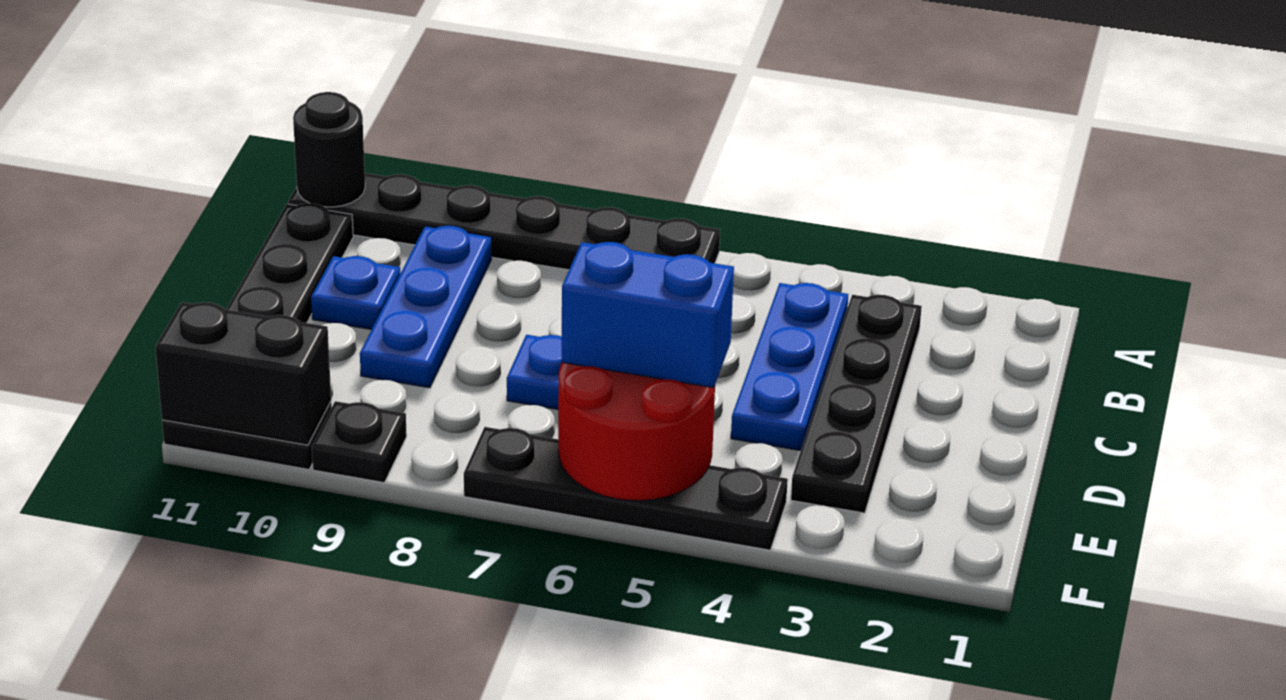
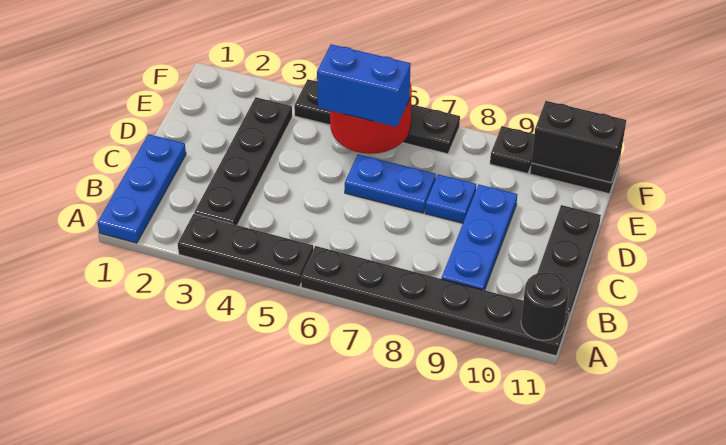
none -> black plate A3:A5 level 1
blue plate B4:D4 level 1 -> blue plate A1:C1 level 1
blue plate C10 level 1 -> blue plate D8 level 1

